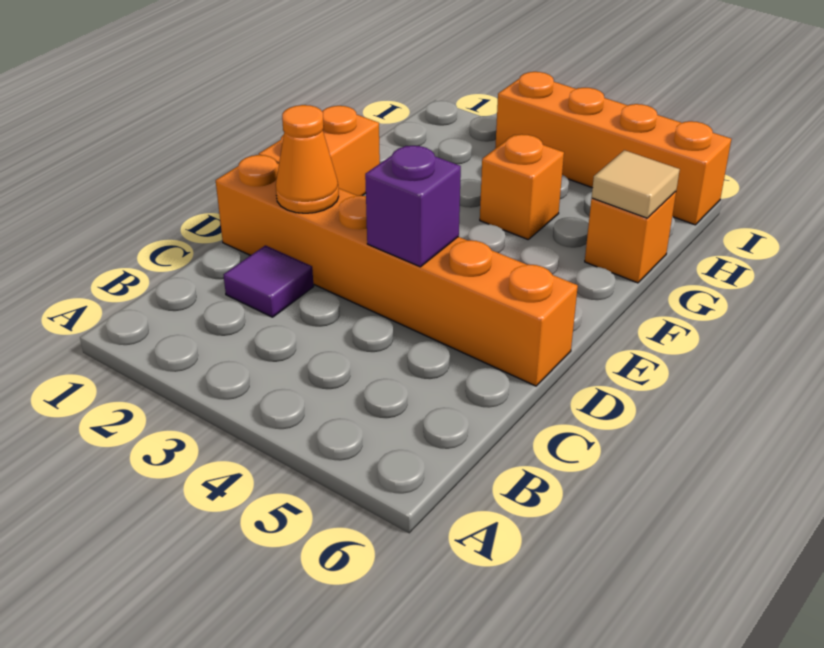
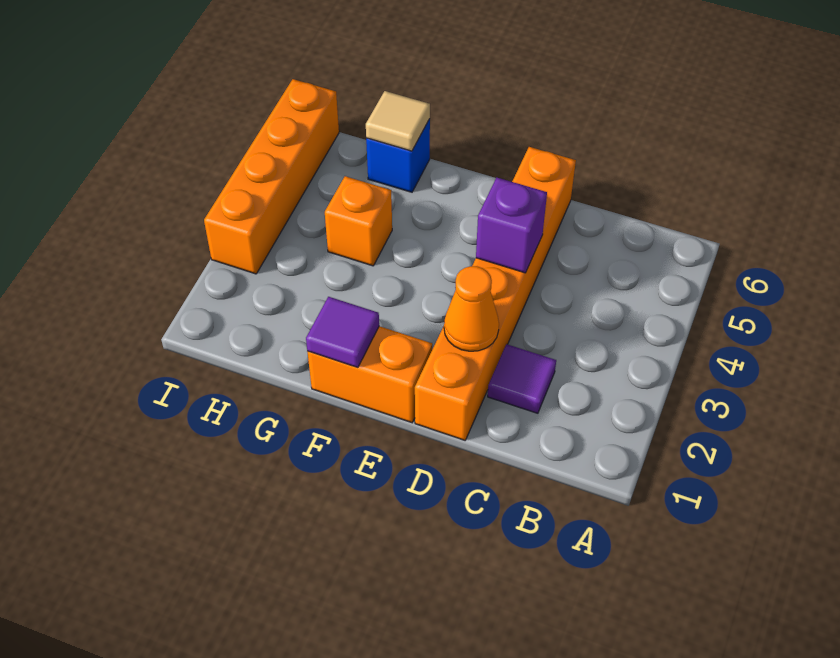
none -> purple tile F1 level 2
orange brick G6 level 1 -> blue brick G6 level 1

